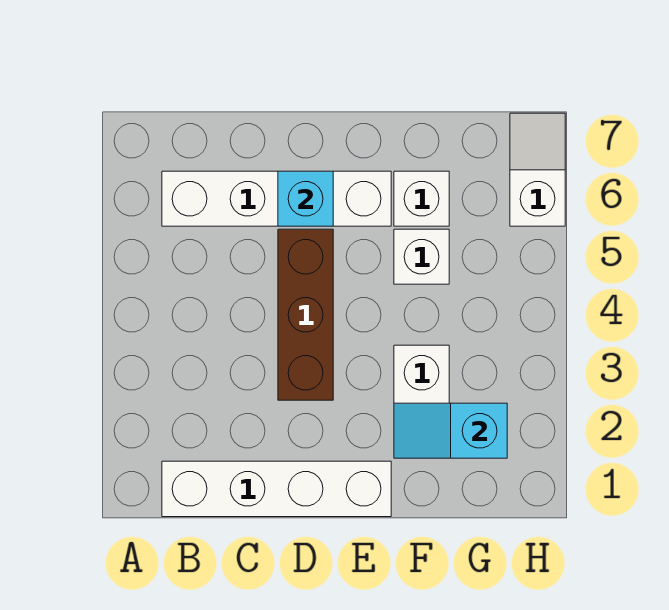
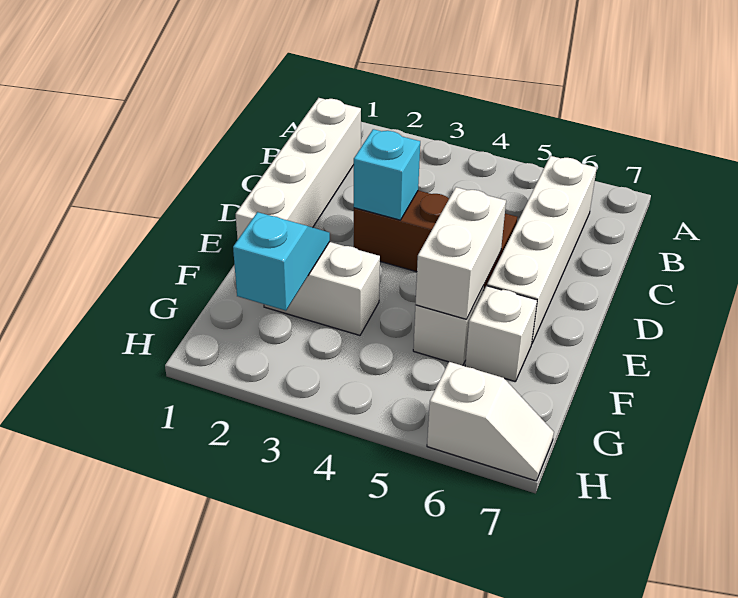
cyan brick D6 level 2 -> cyan brick D3 level 2
none -> white brick E5:F5 level 2

